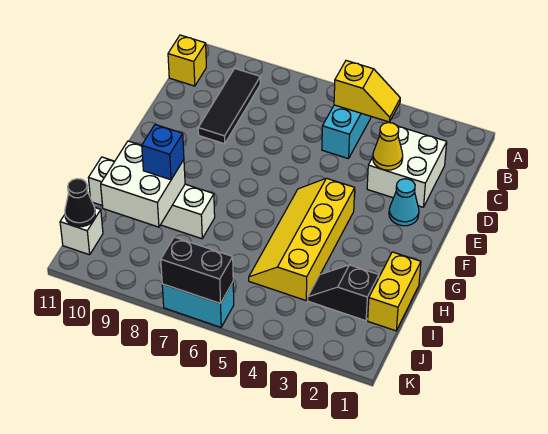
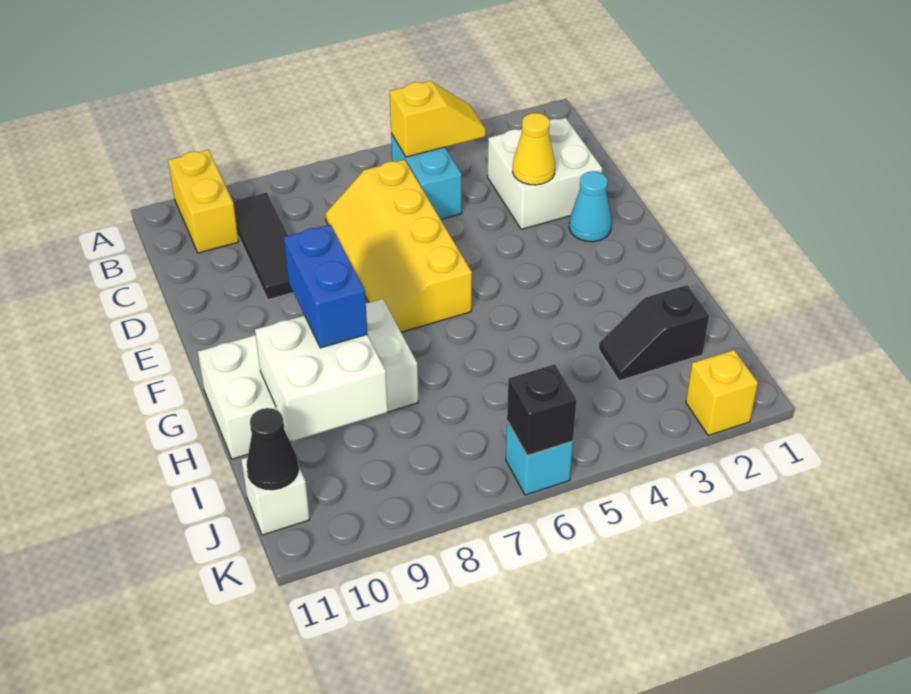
yellow brick B11 level 1 -> yellow brick K2 level 1
yellow slope F4:I5 level 1 top 4 -> yellow slope C6:F7 level 1 top 6
yellow brick H1:I1 level 1 -> yellow brick A10:B10 level 1
white brick H8:H11 level 1 -> white brick G8:H11 level 1
blue brick H9 level 3 -> blue brick G9:H9 level 3
cyan brick K6:K7 level 1 -> cyan brick K6 level 1
black brick K6:K7 level 2 -> black brick K6 level 2

